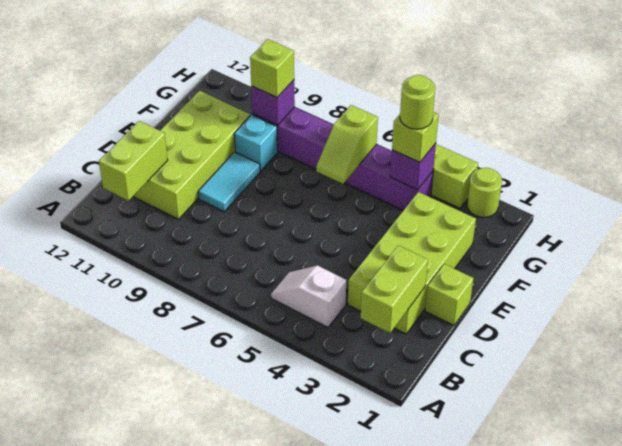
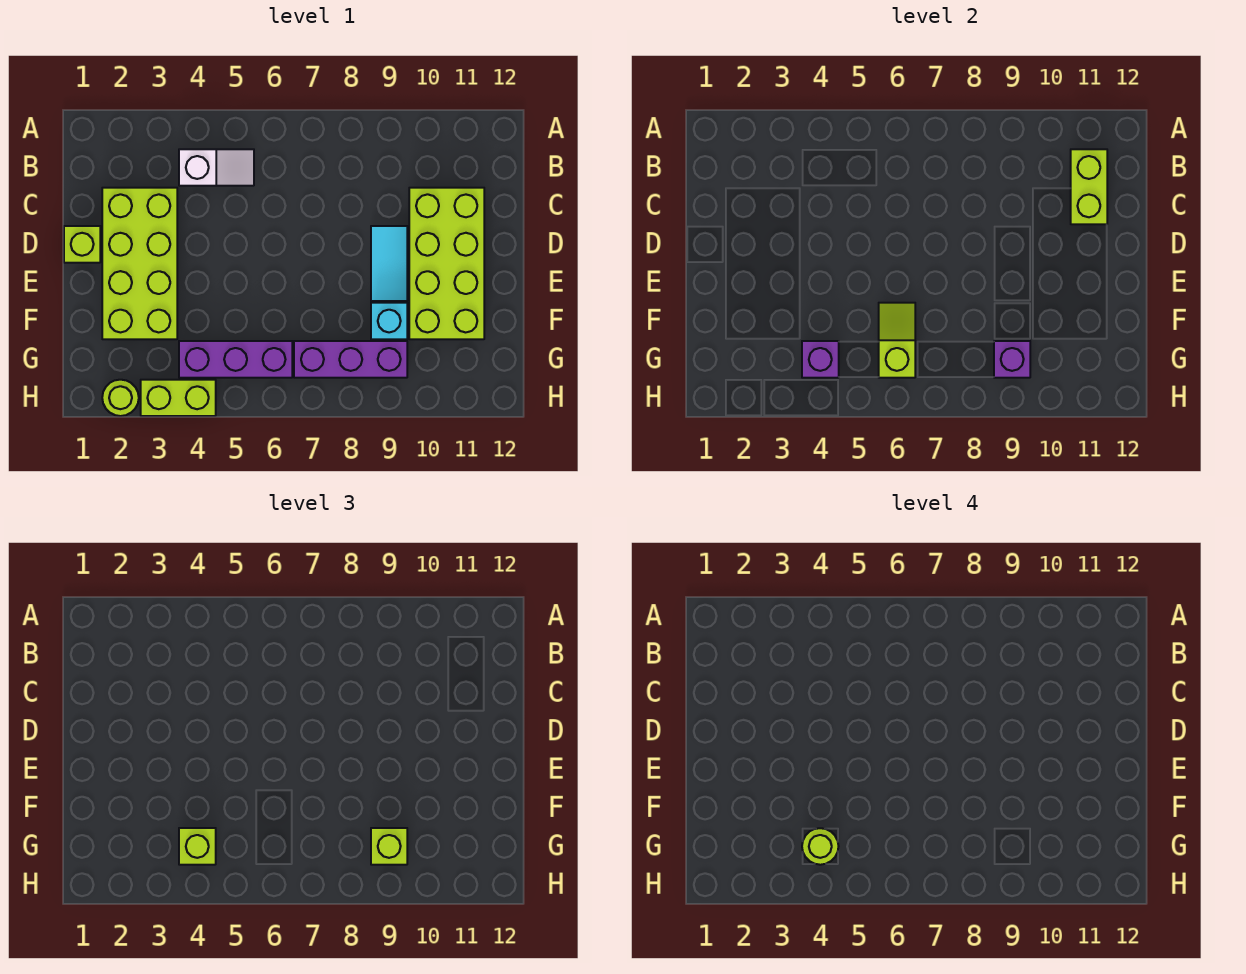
lime brick B2:C2 level 2 -> none

